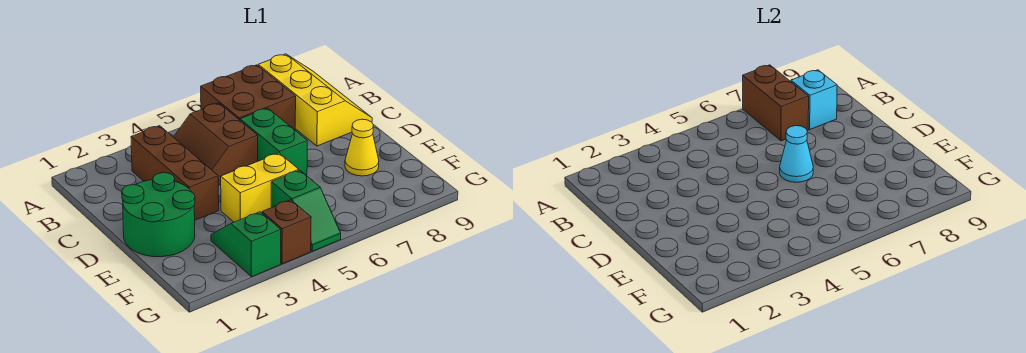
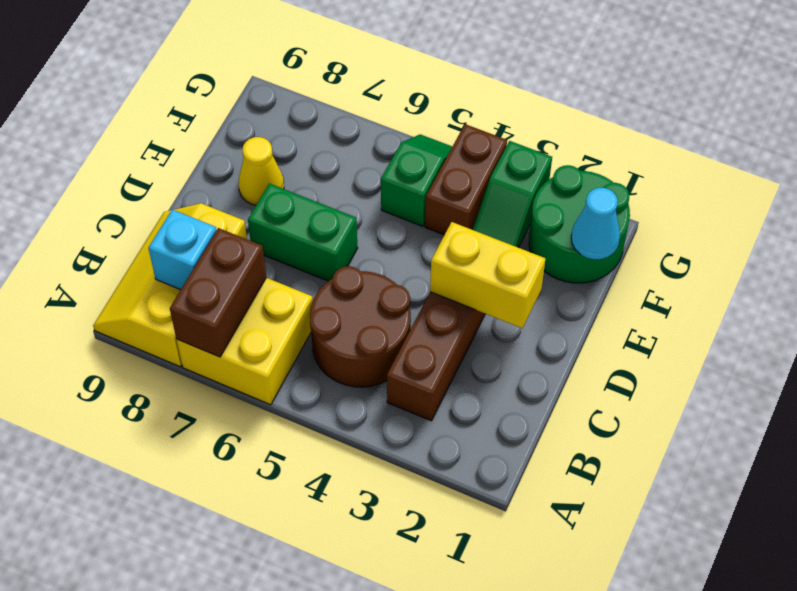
brown brick A6:B7 level 1 -> yellow brick A6:B7 level 1
brown slope B4:C5 level 1 top 5 -> brown round brick B4:C5 level 1
green brick C6:D6 level 1 -> green brick D6:D7 level 1
green round brick D1:E2 level 1 -> green round brick F1:G2 level 1
cyan cone D6 level 2 -> cyan cone F1 level 2
yellow brick E4:E5 level 1 -> yellow brick D2:D3 level 2
brown brick G4 level 1 -> brown brick F4:G4 level 1

